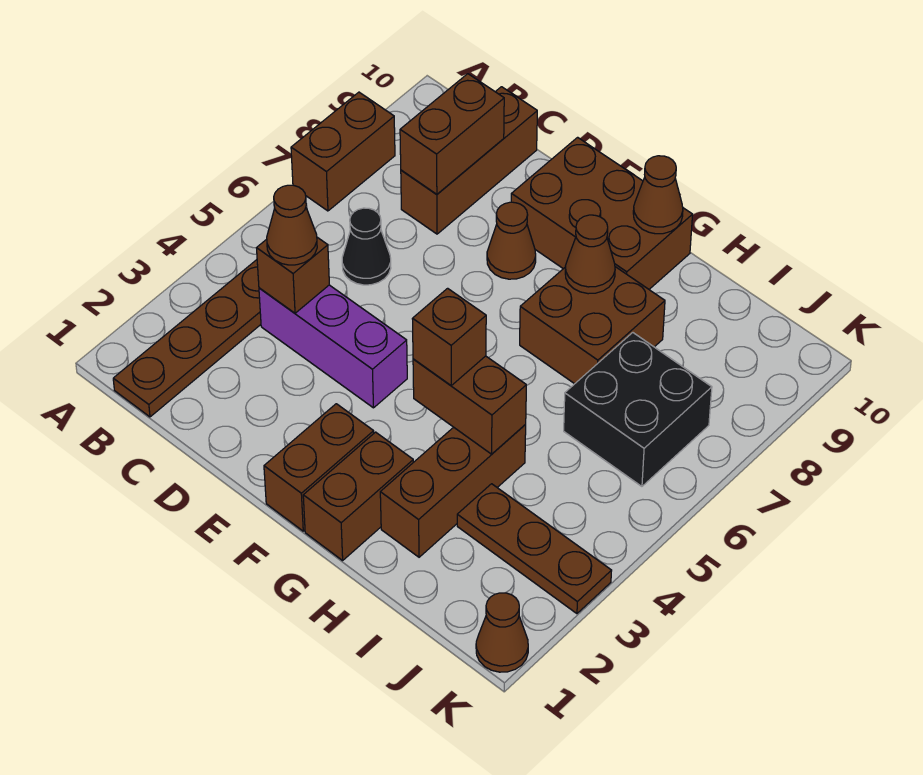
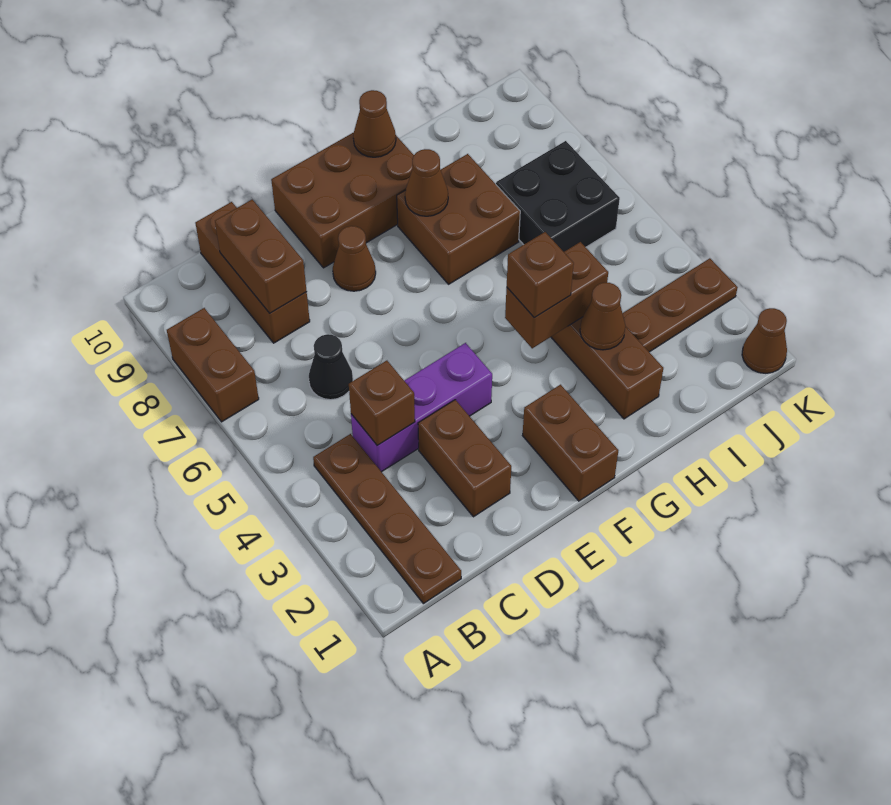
brown cone C4 level 3 -> brown cone H3 level 2
brown brick G1:G2 level 1 -> brown brick D2:D3 level 1

